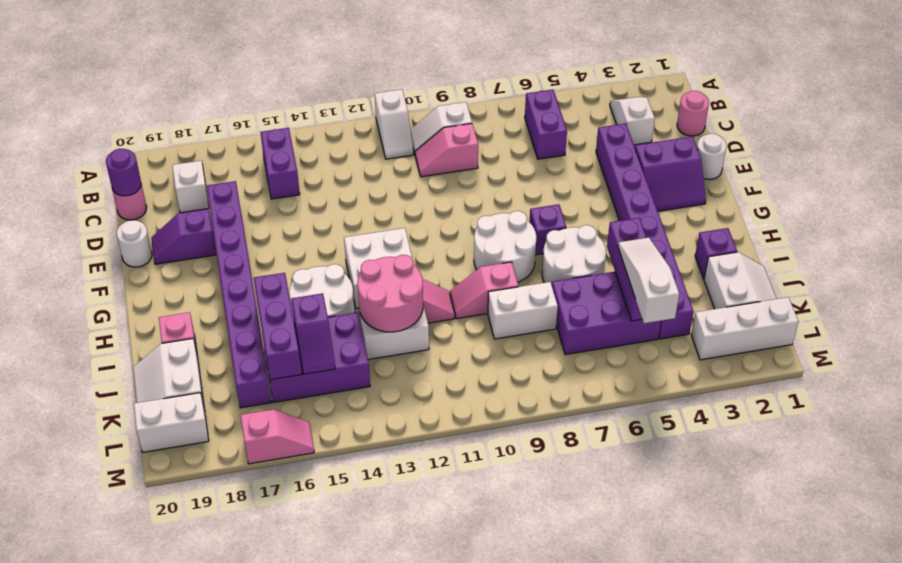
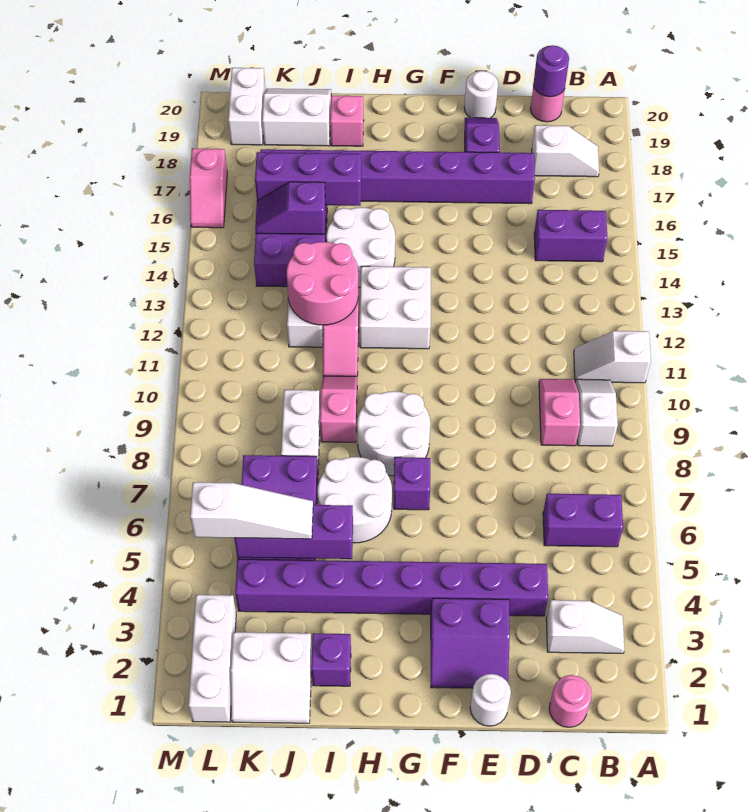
purple slope E2:F3 level 1 top E -> purple slope E2:F3 level 1 top 3

